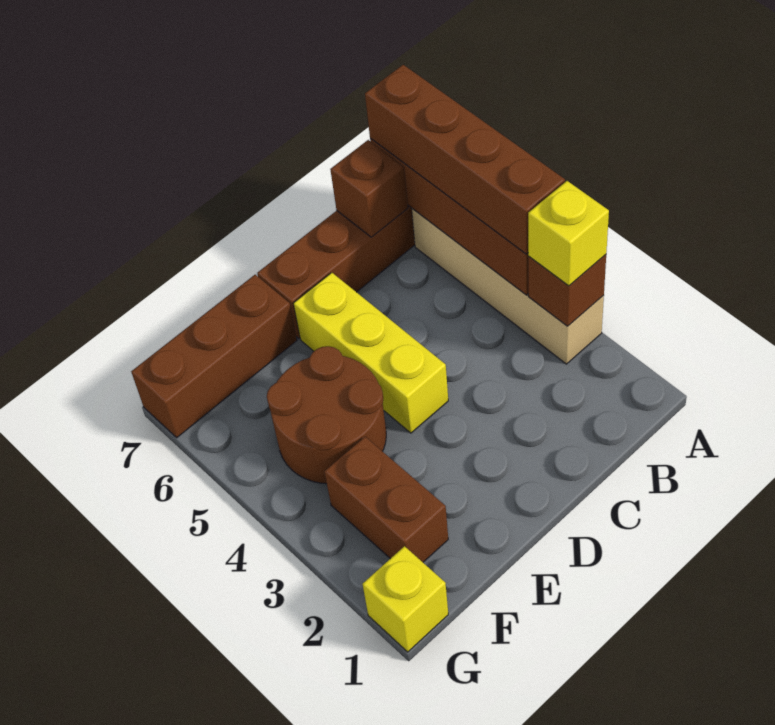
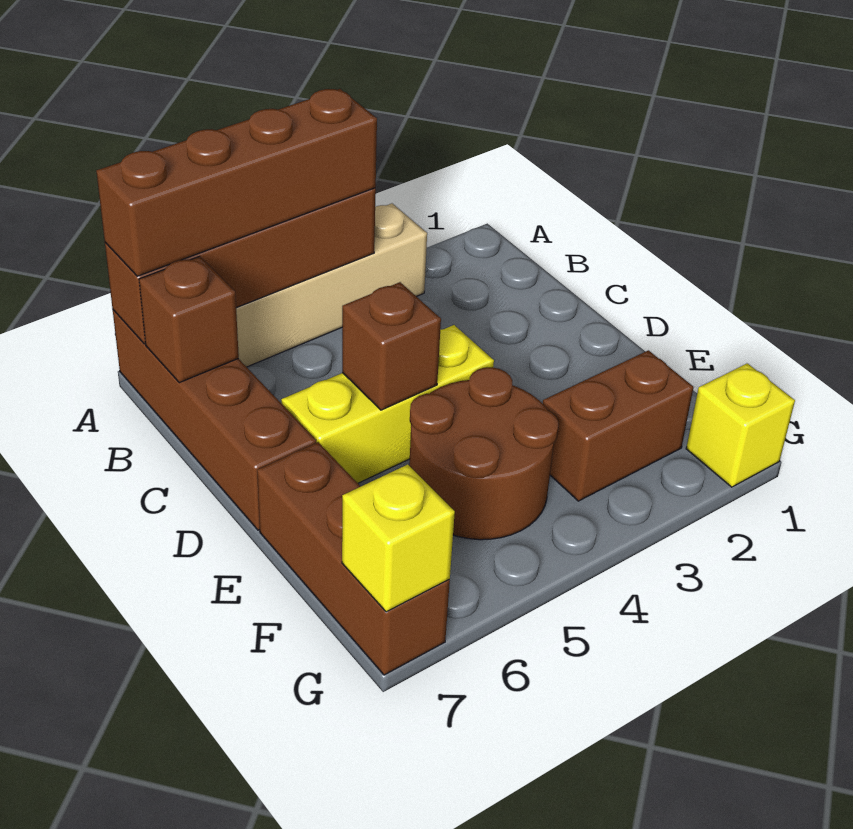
brown brick A3 level 2 -> brown brick D5 level 2
yellow brick A3 level 3 -> yellow brick G7 level 2

